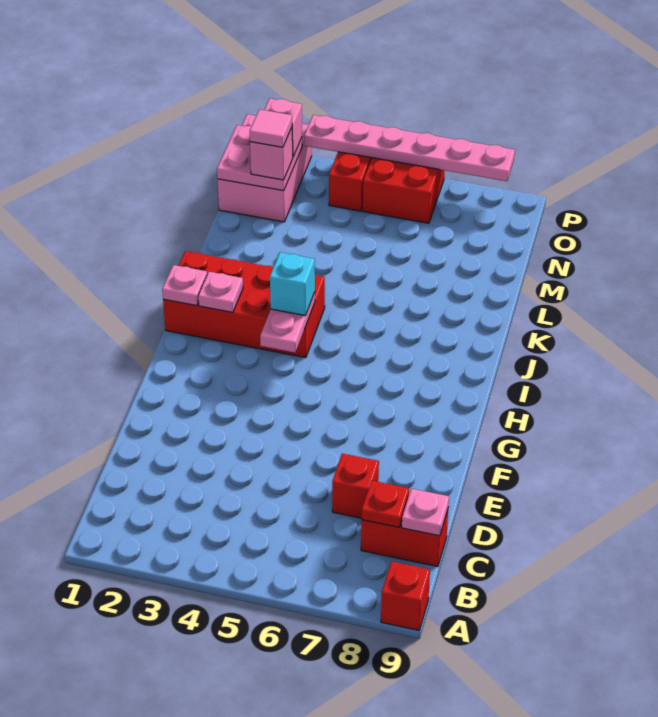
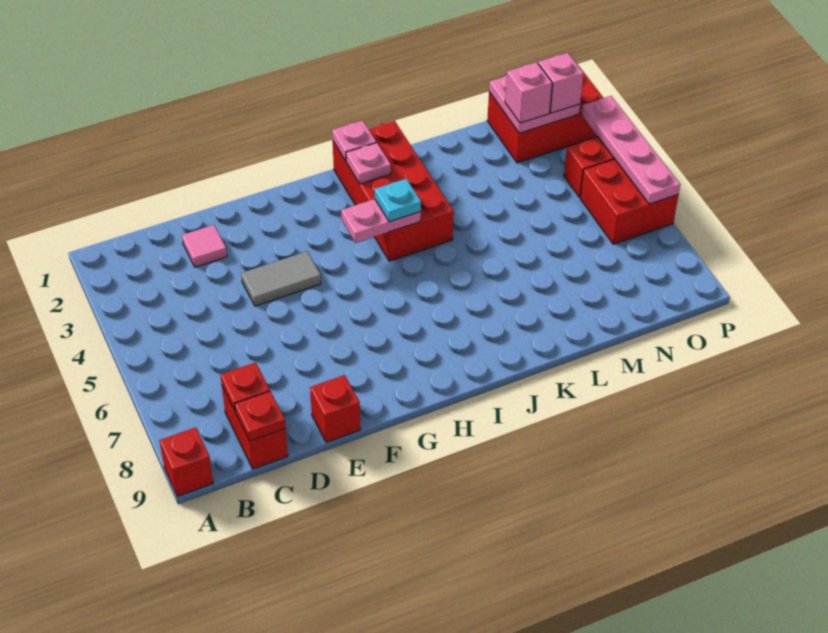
pink plate C9 level 2 -> red plate C9 level 2
red brick D7 level 1 -> red brick E9 level 1
none -> grey tile E4:F4 level 1
cyan brick I4 level 3 -> cyan plate I4 level 3
pink brick N1:P2 level 1 -> red brick N1:P2 level 1
pink tile N2 level 4 -> pink tile D2 level 1
pink plate P3:P8 level 2 -> pink plate P3:P6 level 2

